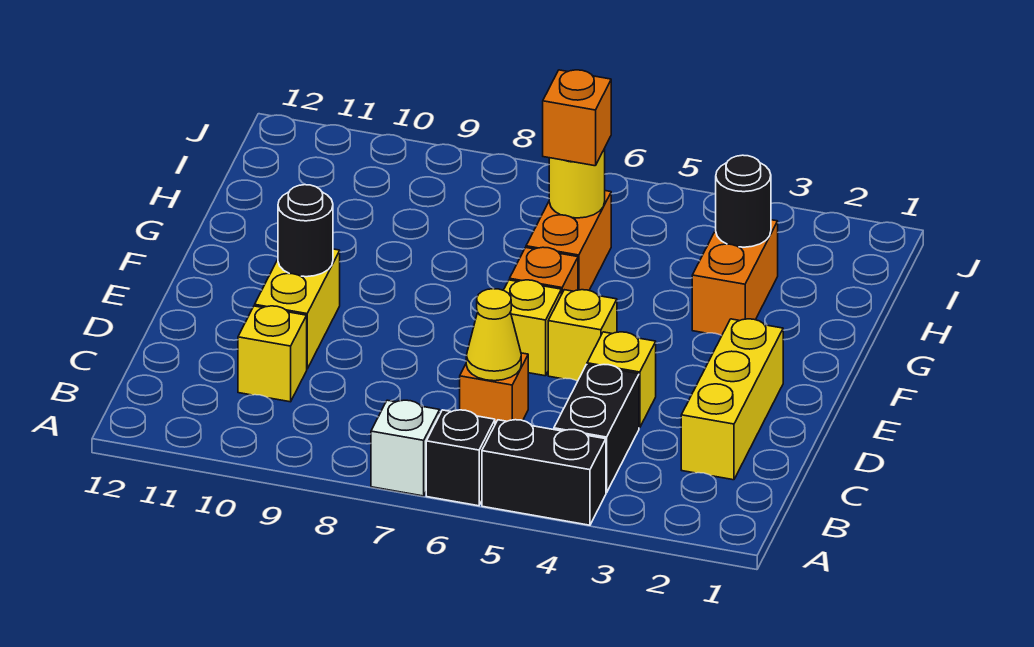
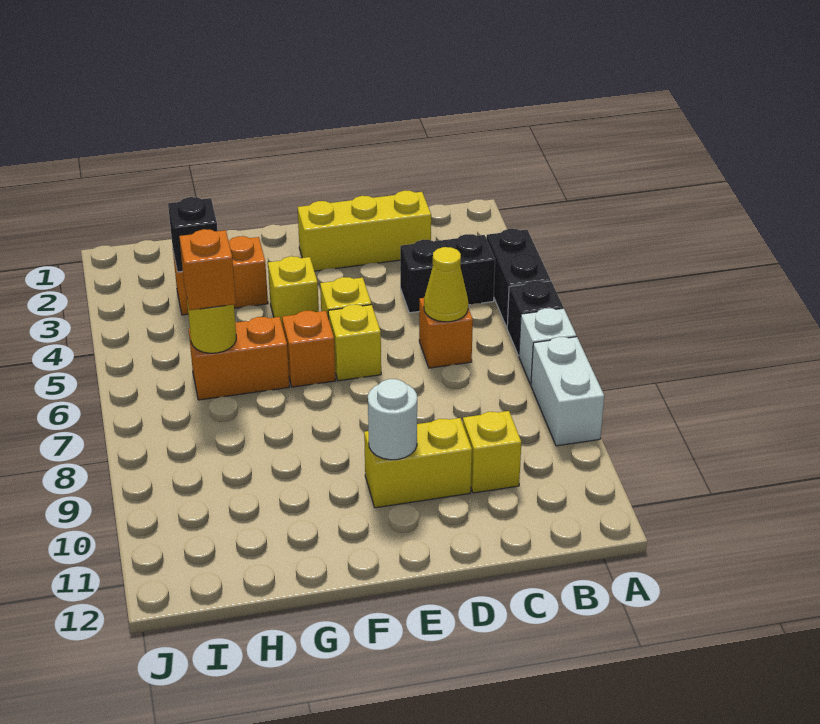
none -> white brick A8:A9 level 1
yellow brick D4 level 1 -> yellow brick F4 level 1
black round brick E10 level 2 -> white round brick E10 level 2
black round brick H3 level 2 -> black brick H3 level 2

